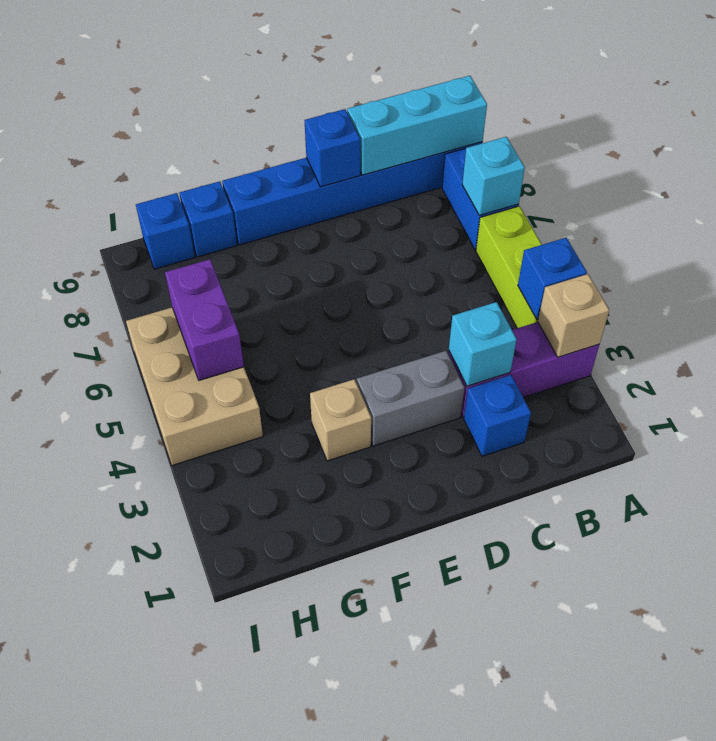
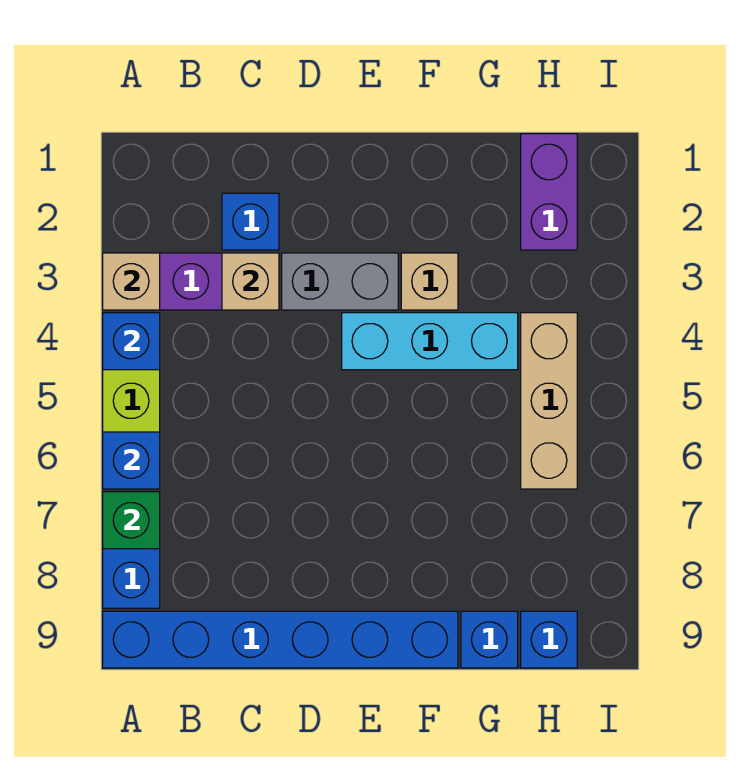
cyan brick A7 level 2 -> green brick A7 level 2
cyan brick A9:C9 level 2 -> cyan brick E4:G4 level 1
cyan brick C3 level 2 -> tan brick C3 level 2
blue brick D9 level 2 -> blue brick A6 level 2
tan brick H4:I6 level 1 -> tan brick H4:H6 level 1
purple brick H5:H6 level 2 -> purple brick H1:H2 level 1

